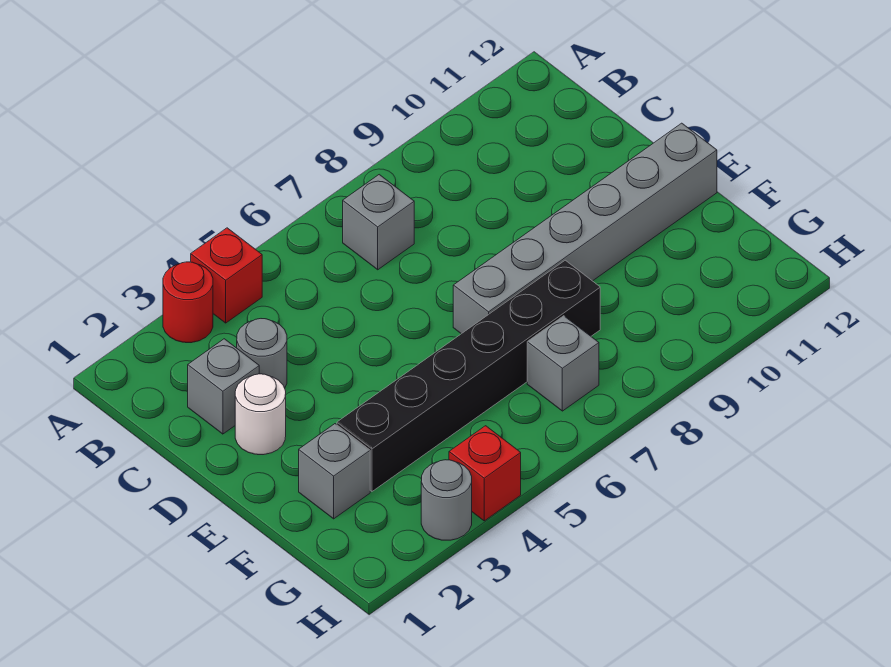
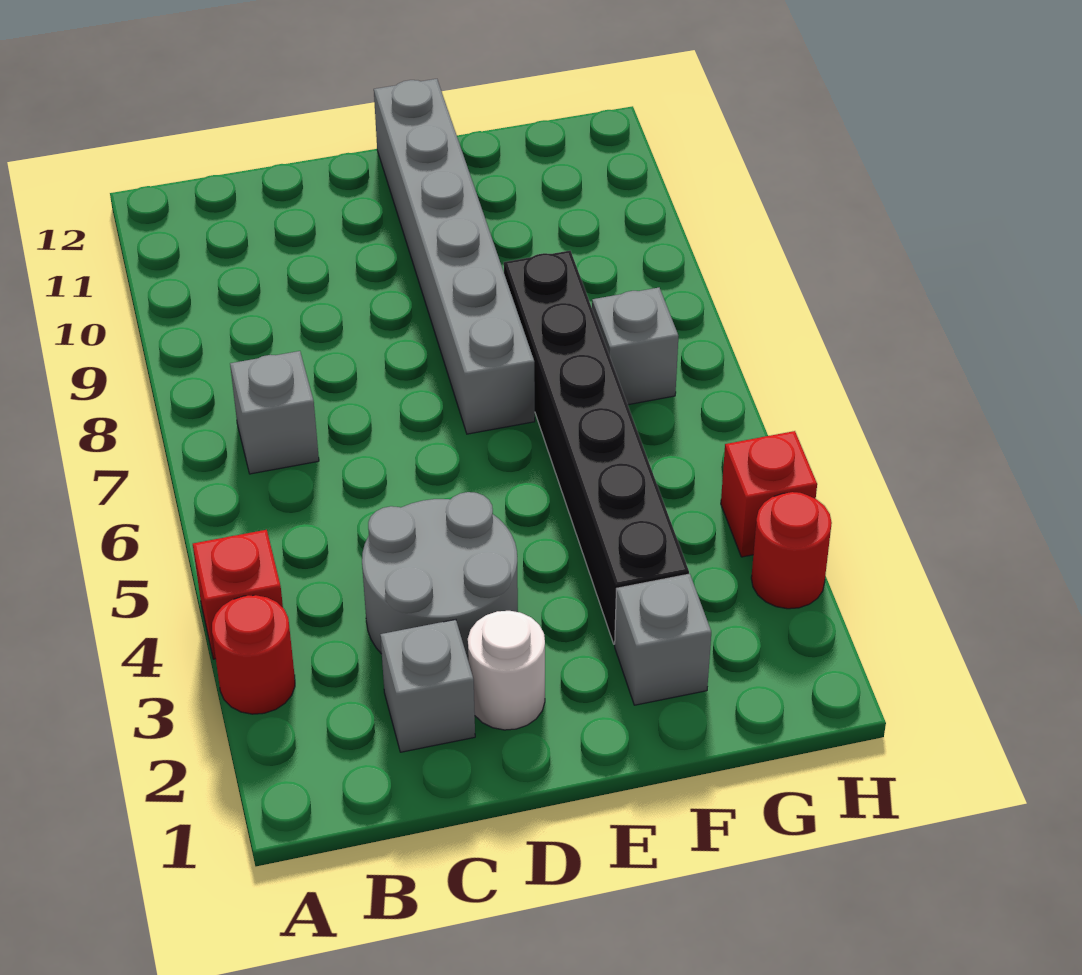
grey round brick C3 level 1 -> grey round brick C3:D4 level 1
grey round brick H3 level 1 -> red round brick H3 level 1

